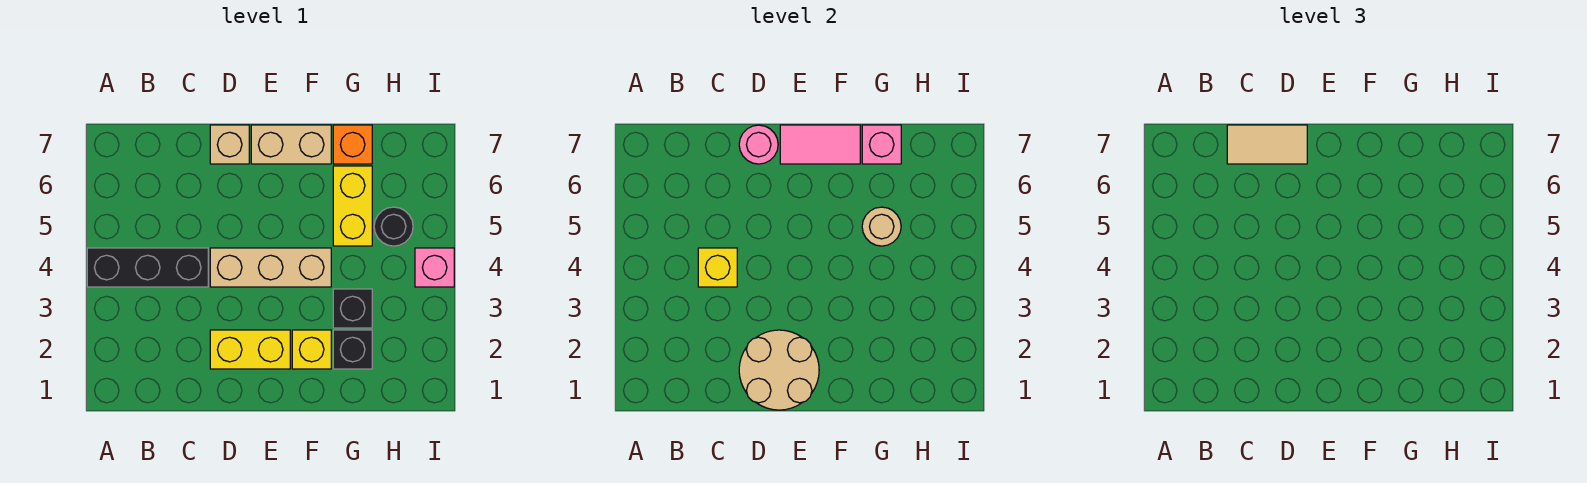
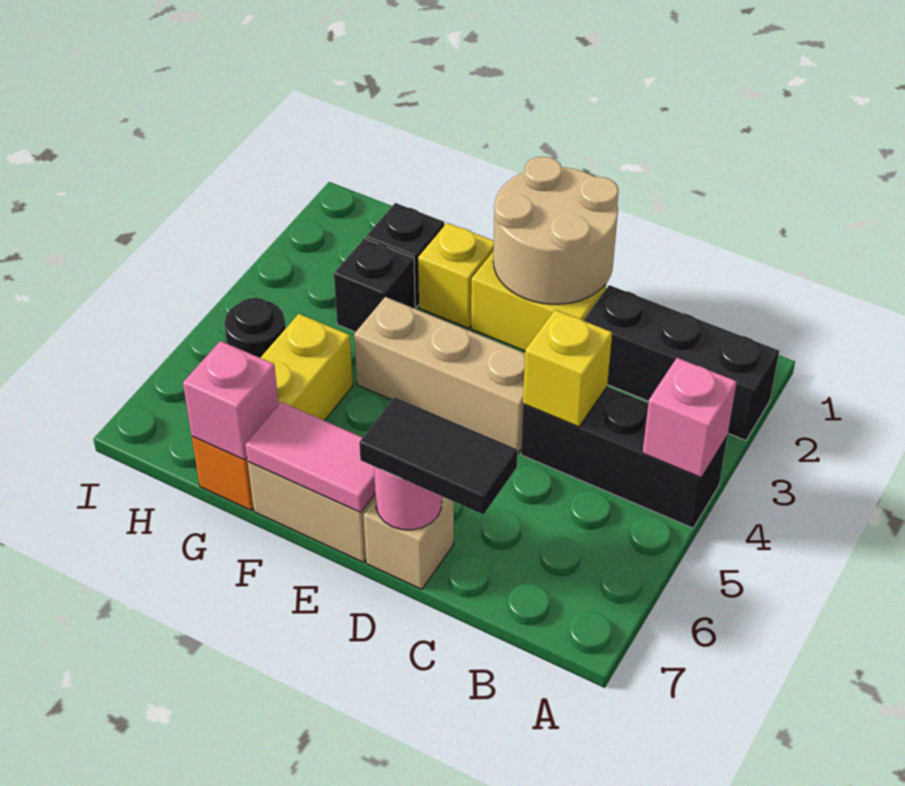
none -> black brick A2:C2 level 1
tan tile C7:D7 level 3 -> black tile C7:D7 level 3
tan round brick G5 level 2 -> none
pink brick I4 level 1 -> pink brick A4 level 2

